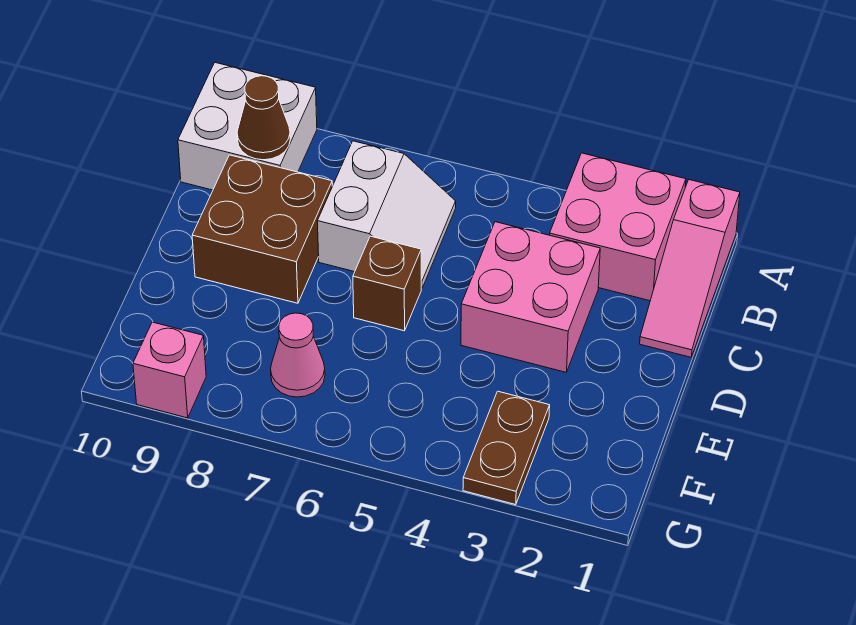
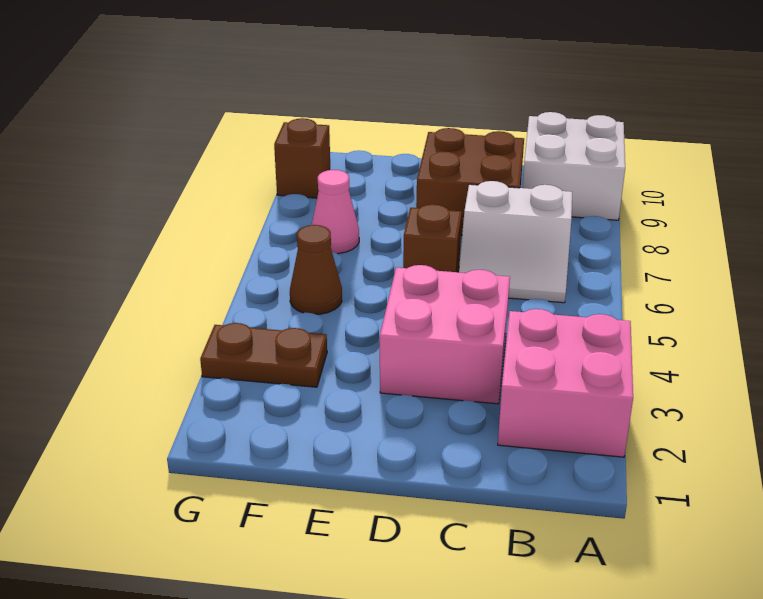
pink slope A1:C1 level 1 top A -> none
brown cone B9 level 2 -> brown cone F5 level 1
pink brick G9 level 1 -> brown brick G9 level 1

